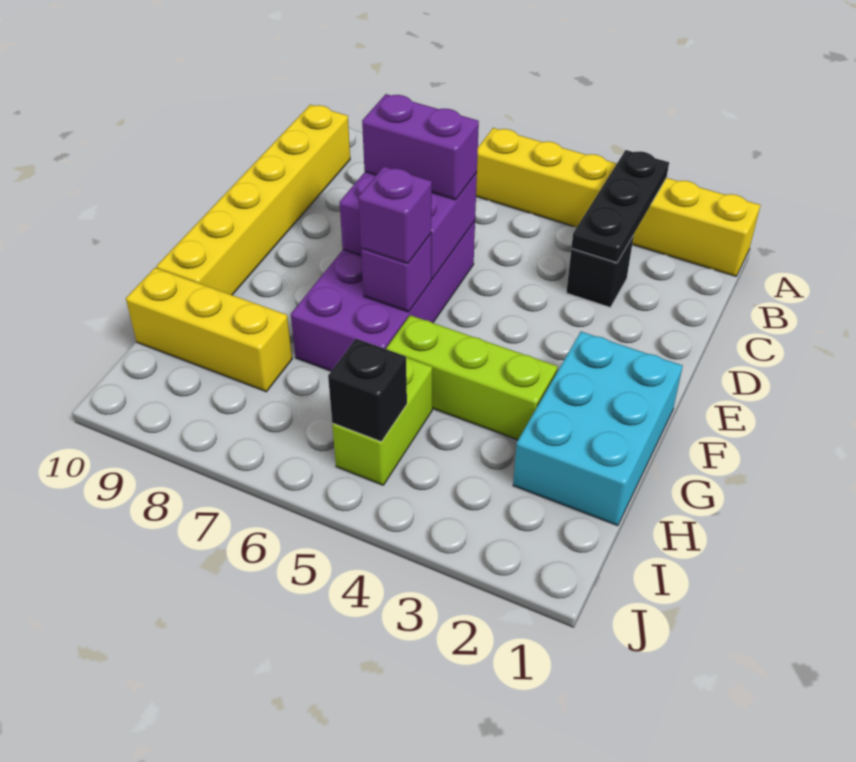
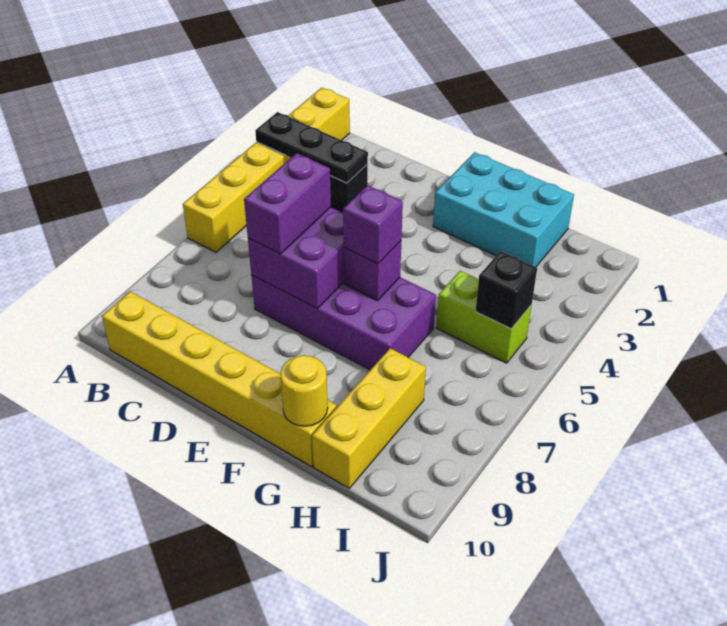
lime brick G3:G5 level 1 -> none
none -> yellow round brick G10 level 2

